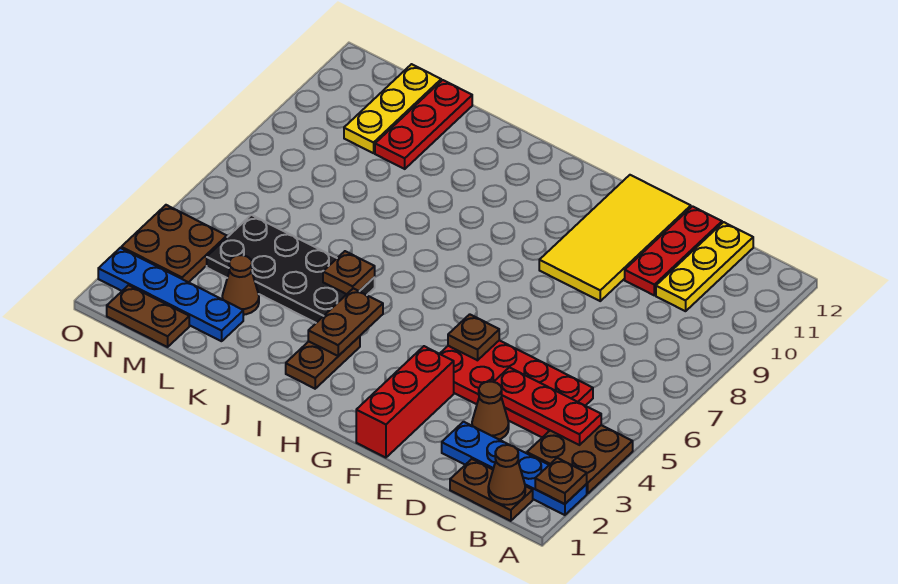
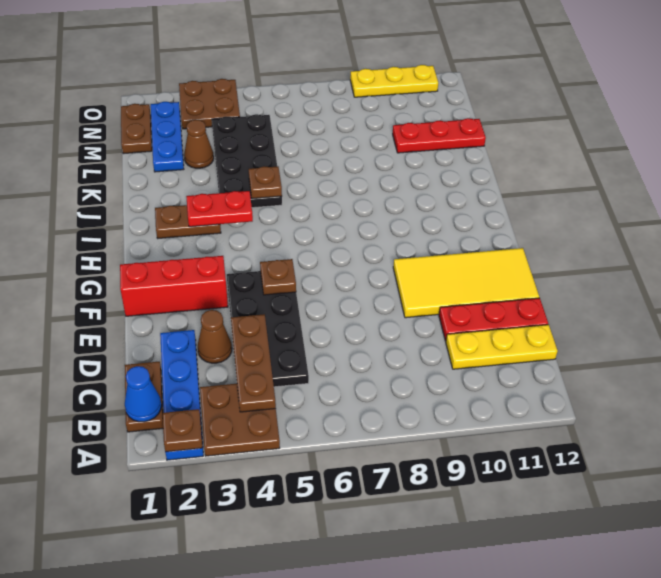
brown cone B1 level 2 -> blue cone B1 level 2
red plate B4:D4 level 2 -> brown plate B4:D4 level 2
red plate C4:F5 level 1 -> black plate C4:F5 level 1
brown plate I3:I4 level 2 -> red plate I3:I4 level 2
blue plate L2:O2 level 1 -> blue plate L2:N2 level 1
yellow plate M10:M12 level 1 -> yellow plate O9:O11 level 1

